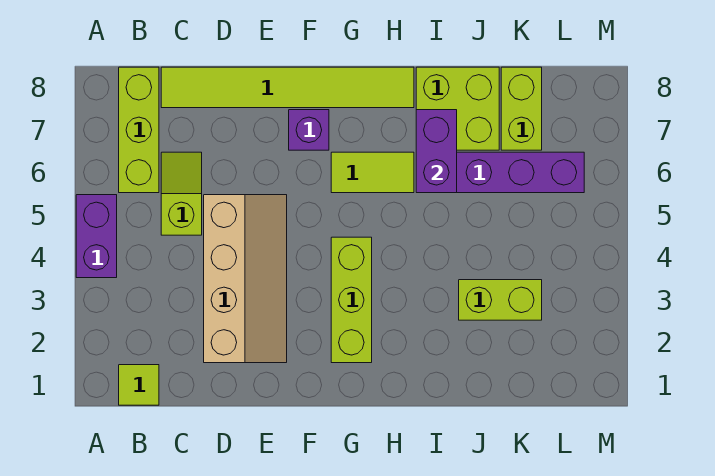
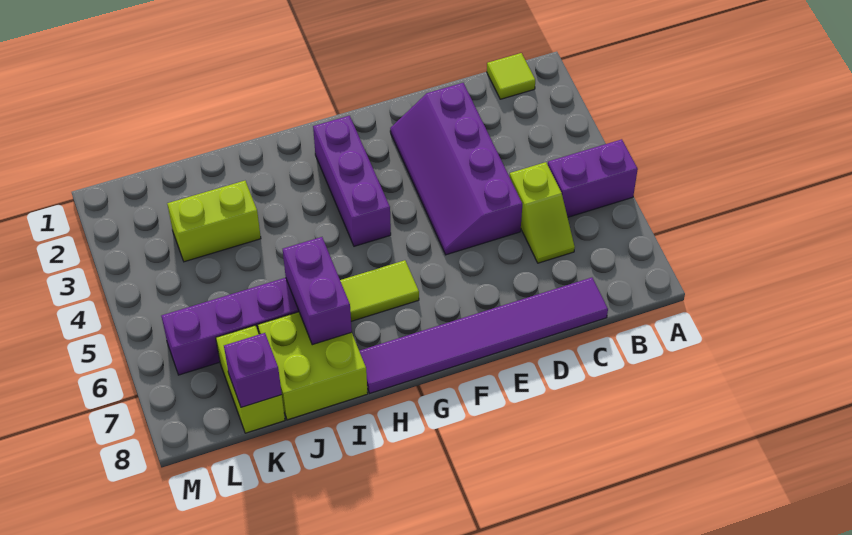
purple brick A4:A5 level 1 -> purple brick A5:B5 level 1
lime brick B6:B8 level 1 -> none
lime tile C8:H8 level 1 -> purple tile C8:H8 level 1
tan slope D2:E5 level 1 top D -> purple slope D2:E5 level 1 top D
purple brick F7 level 1 -> purple brick K8 level 2
lime brick G2:G4 level 1 -> purple brick G2:G4 level 1

